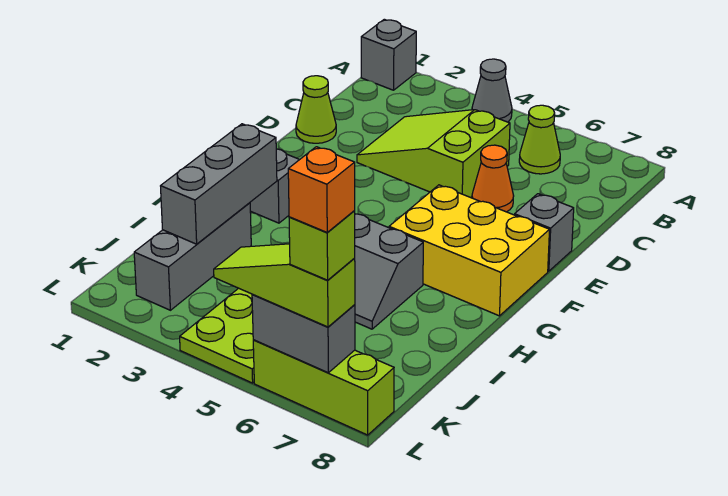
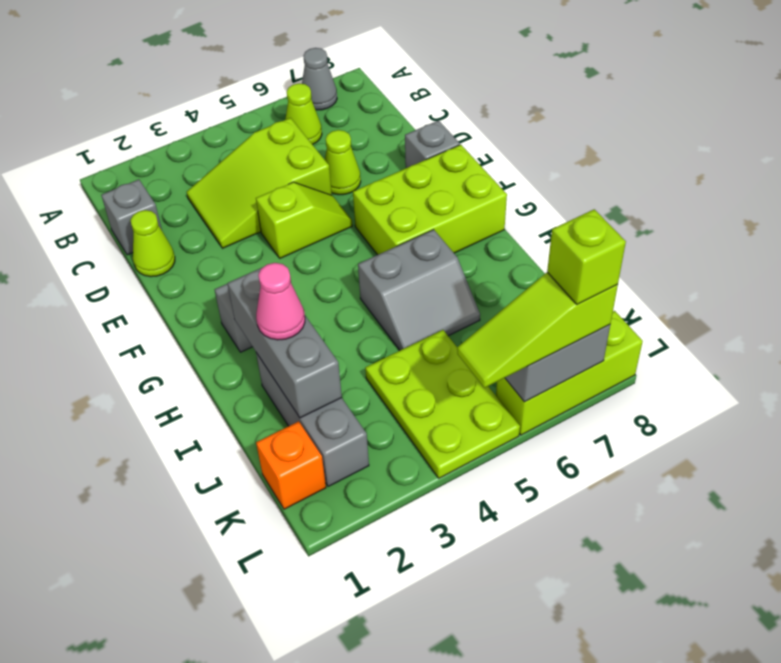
grey brick A1 level 1 -> grey brick C1 level 1
grey cone A4 level 1 -> grey cone A7 level 1
orange cone D6 level 1 -> lime cone D6 level 1
none -> lime slope E4:E5 level 1 top 4
yellow brick F6:G8 level 1 -> lime brick F6:G8 level 1
none -> pink cone I2 level 3
orange brick L7 level 5 -> orange brick K1 level 1

